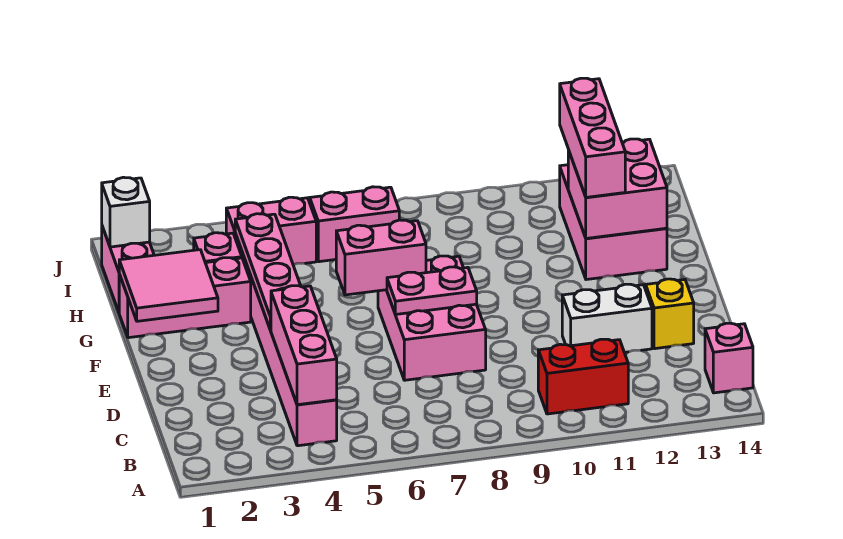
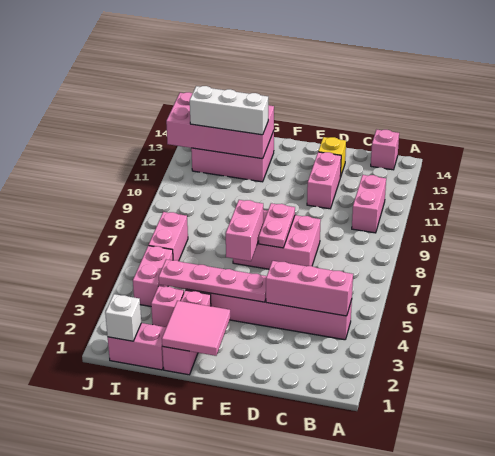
red brick B10:B11 level 1 -> pink brick B10:B11 level 1
white brick D11:D12 level 1 -> pink brick D11:D12 level 1
pink brick G12:H13 level 2 -> pink brick G12:J13 level 2
pink brick G12:I12 level 3 -> white brick G12:I12 level 3

